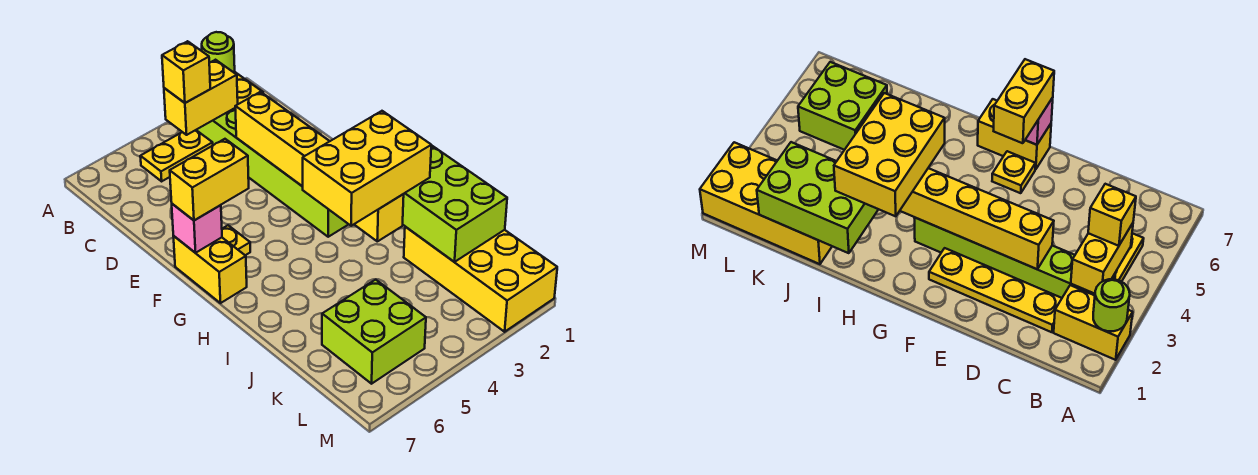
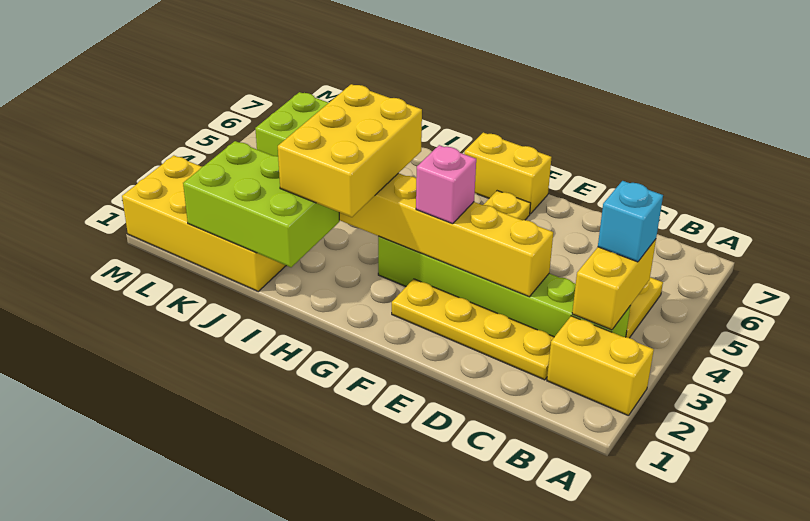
lime round brick A2 level 2 -> none
yellow brick B4 level 3 -> cyan brick B4 level 3
yellow brick F6:F7 level 3 -> none
pink brick F7 level 2 -> pink brick F3 level 3

